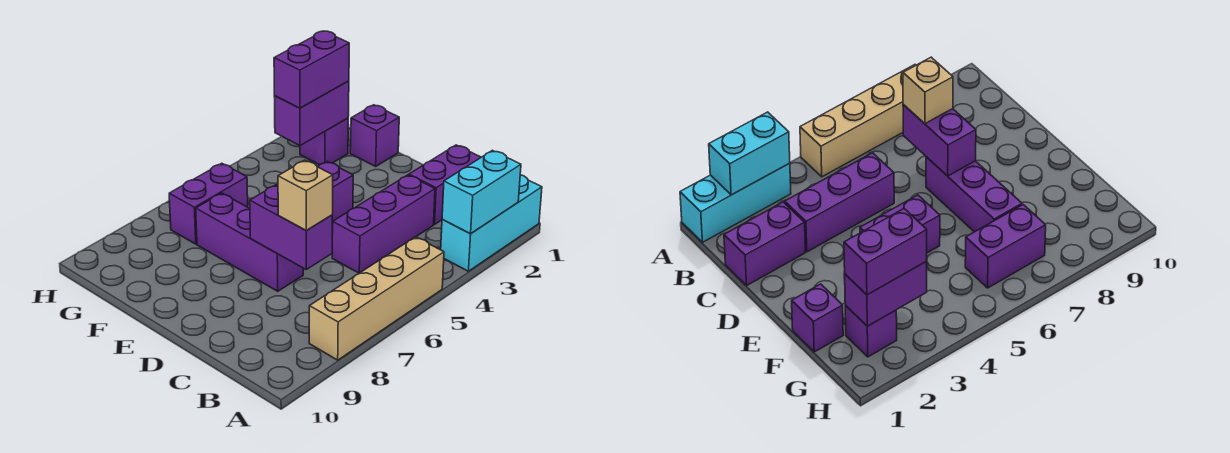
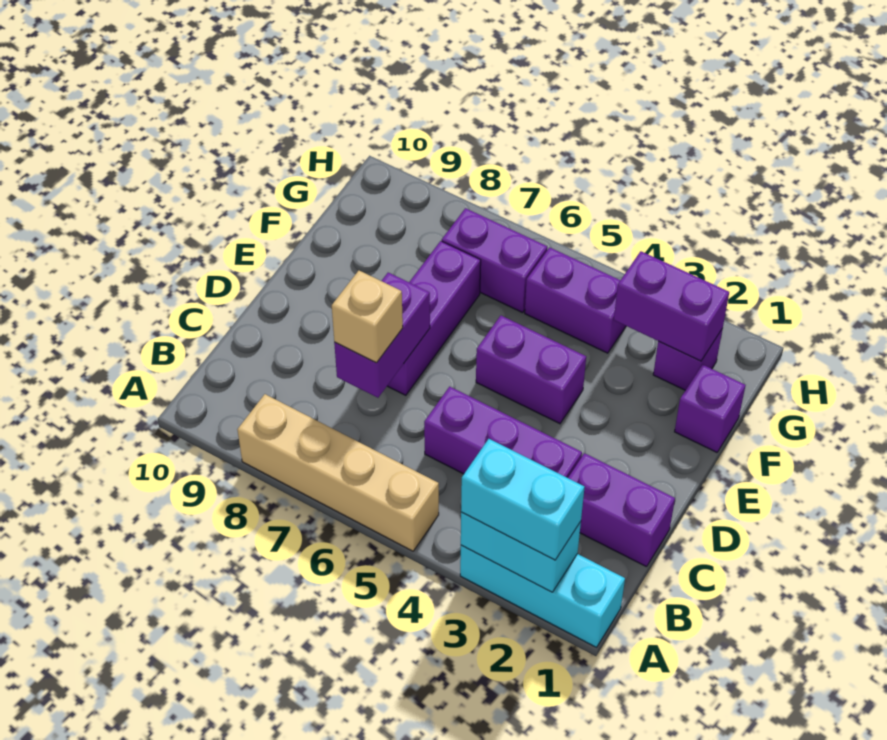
none -> cyan brick A2:A3 level 3
purple brick G2:G3 level 3 -> purple brick G4:G5 level 1

